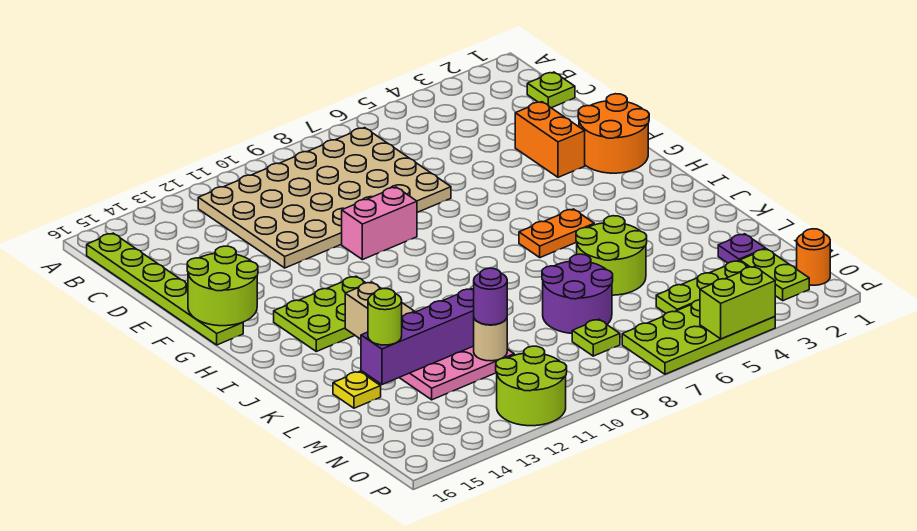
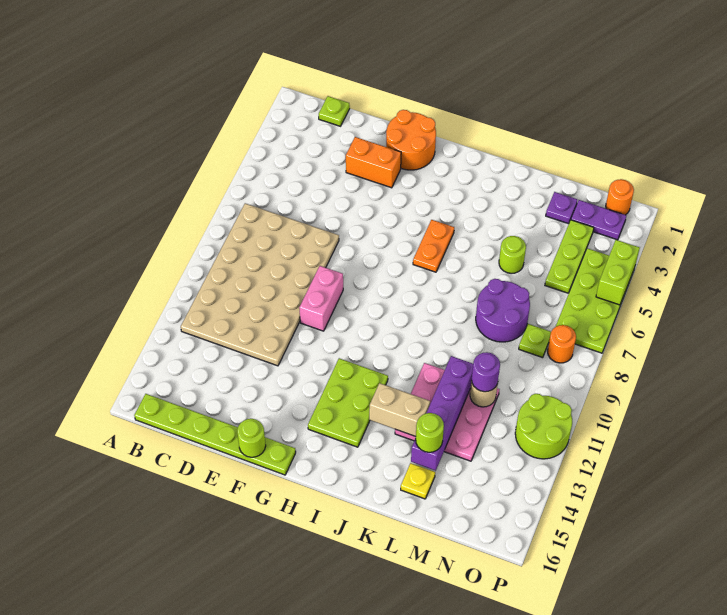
lime round brick F15:G16 level 2 -> lime round brick F16 level 2
lime round brick K5:L6 level 1 -> lime round brick L5 level 1
lime plate N2:O2 level 1 -> purple plate N2:O2 level 1
none -> orange round brick O8 level 1

